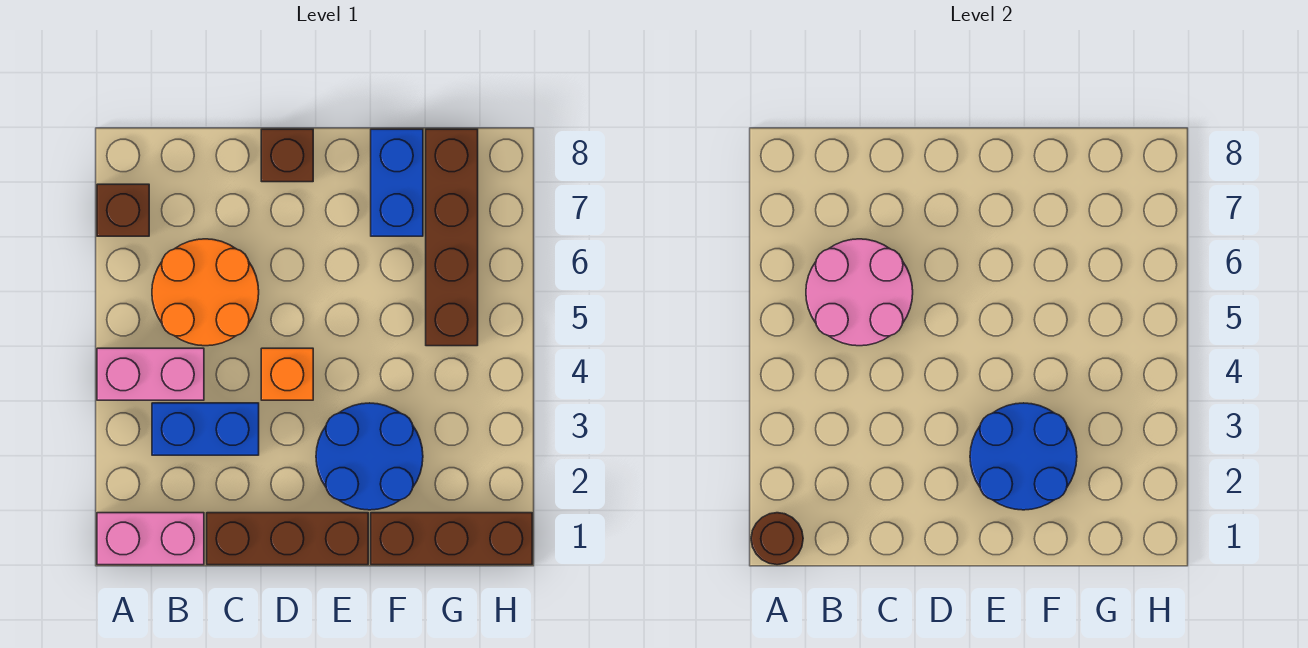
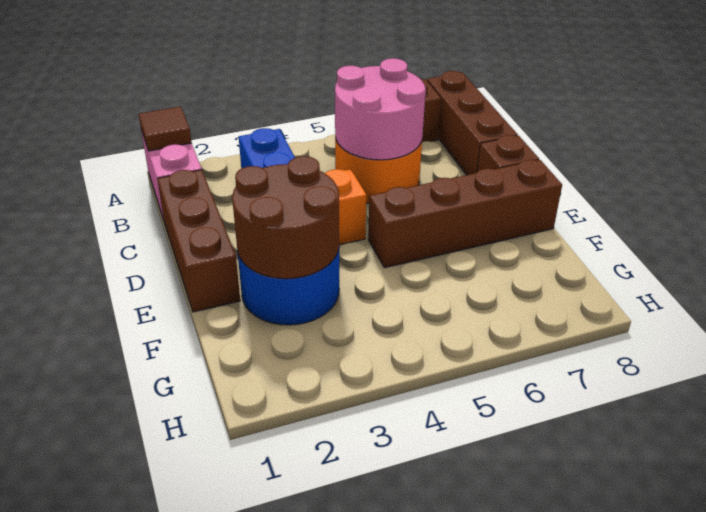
brown round brick A1 level 2 -> brown tile A1 level 2
pink brick A4:B4 level 1 -> none
blue round brick E2:F3 level 2 -> brown round brick E2:F3 level 2
brown brick F1:H1 level 1 -> brown brick A8:C8 level 1
blue brick F7:F8 level 1 -> none
brown brick G5:G8 level 1 -> brown brick E5:E8 level 1

